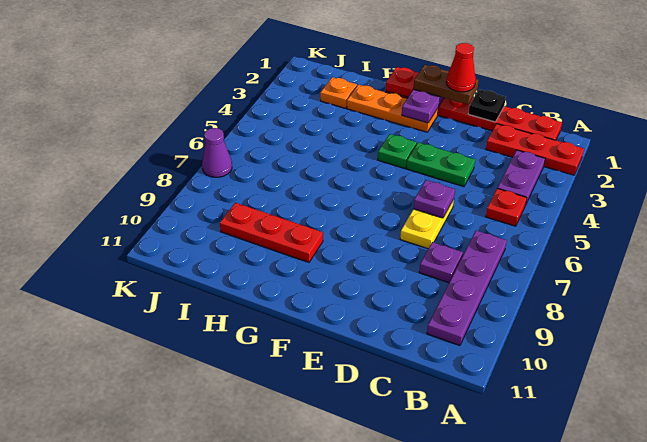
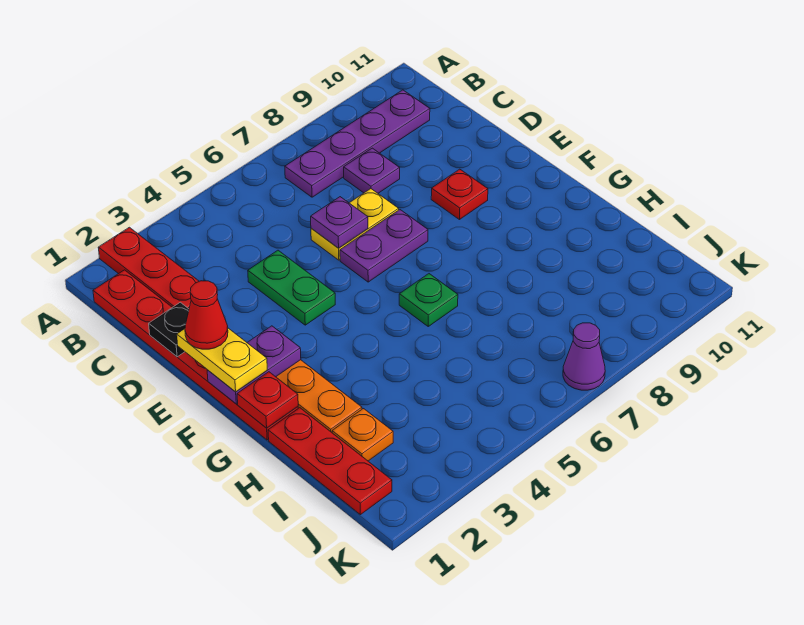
purple plate B3:B4 level 1 -> purple plate E6:E7 level 1
red plate B5 level 1 -> red plate E9 level 1
brown plate E1:F1 level 3 -> yellow plate E1:F1 level 3
green plate F4 level 1 -> green plate G6 level 1
red plate G9:I9 level 1 -> red plate H1:J1 level 1

